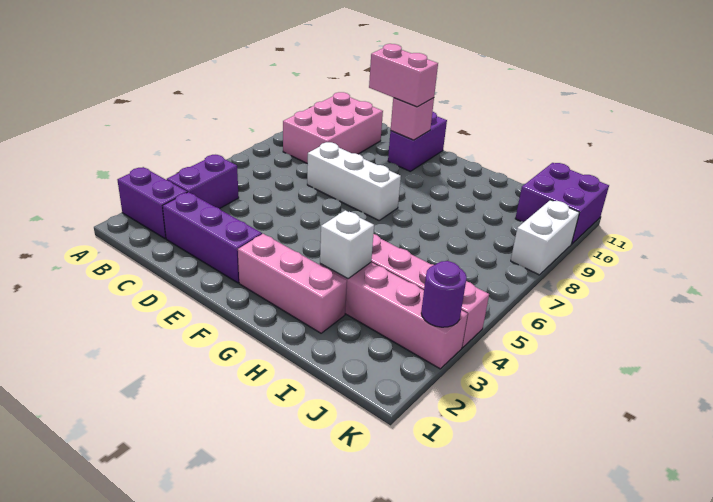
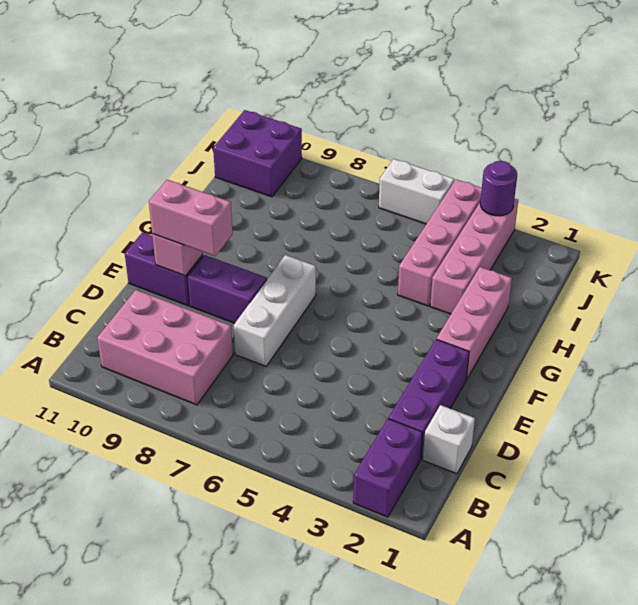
purple brick B3:B4 level 1 -> purple brick E8:E9 level 1
pink brick D10:E10 level 3 -> pink brick E9:E10 level 3
white brick H3 level 2 -> white brick C1 level 1
white brick K8:K9 level 1 -> white brick K5:K6 level 1

